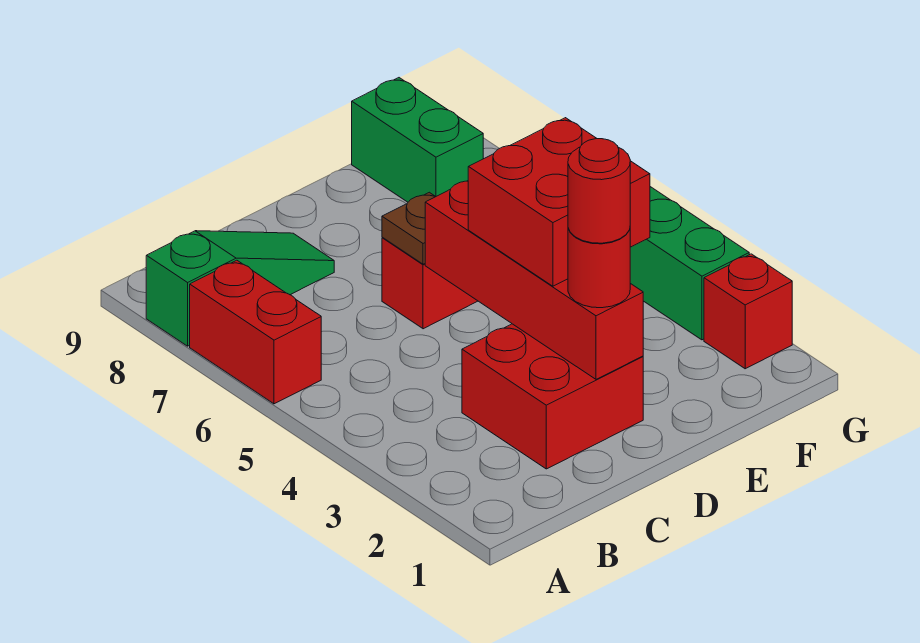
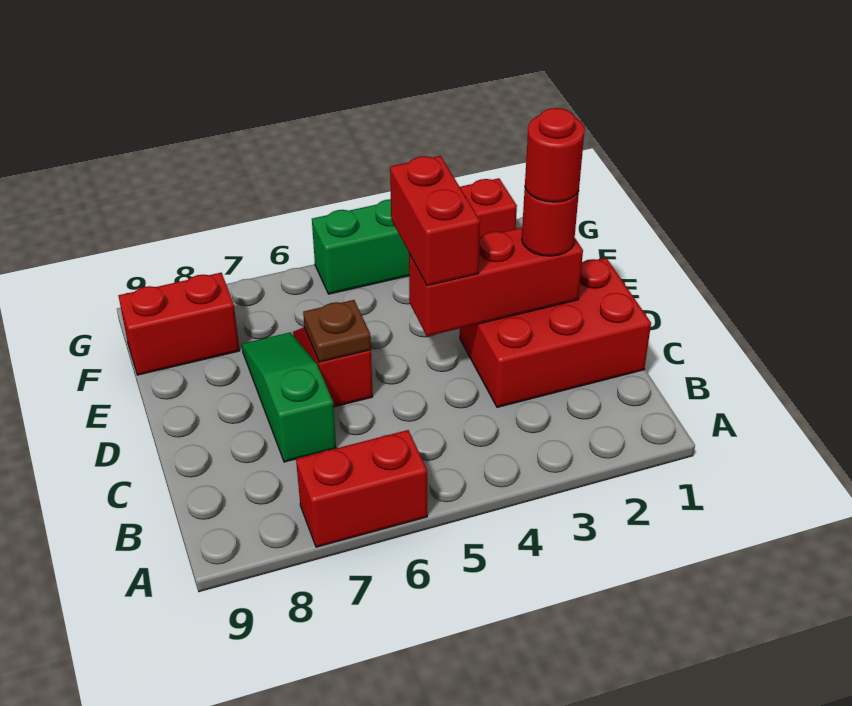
green slope A8:C8 level 1 top A -> green slope C7:E7 level 1 top C
red brick C2:D3 level 1 -> red brick C1:D3 level 1
red brick D2:D5 level 2 -> red brick D2:D4 level 2
red brick D3:E4 level 3 -> red brick D4:E4 level 3
green brick F8:F9 level 1 -> red brick F8:F9 level 1

